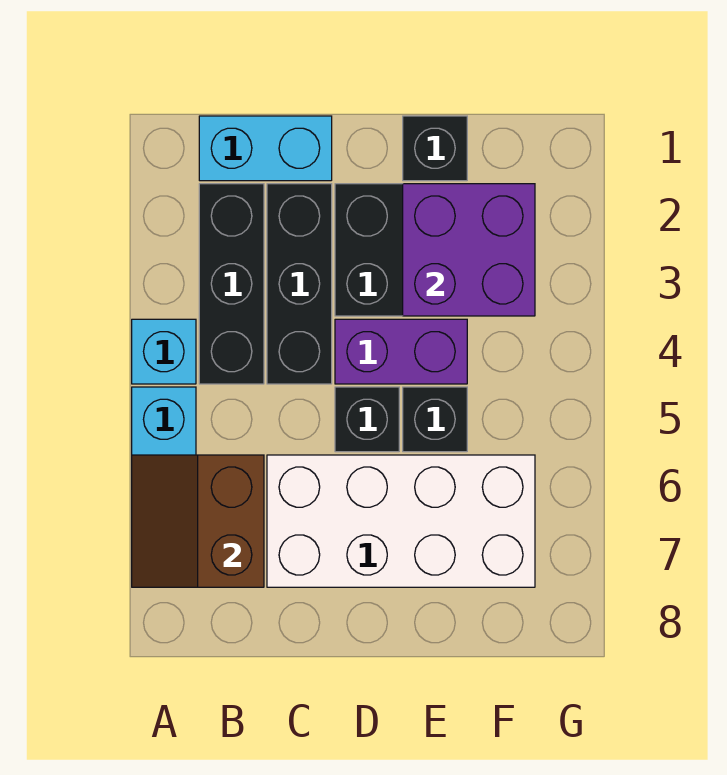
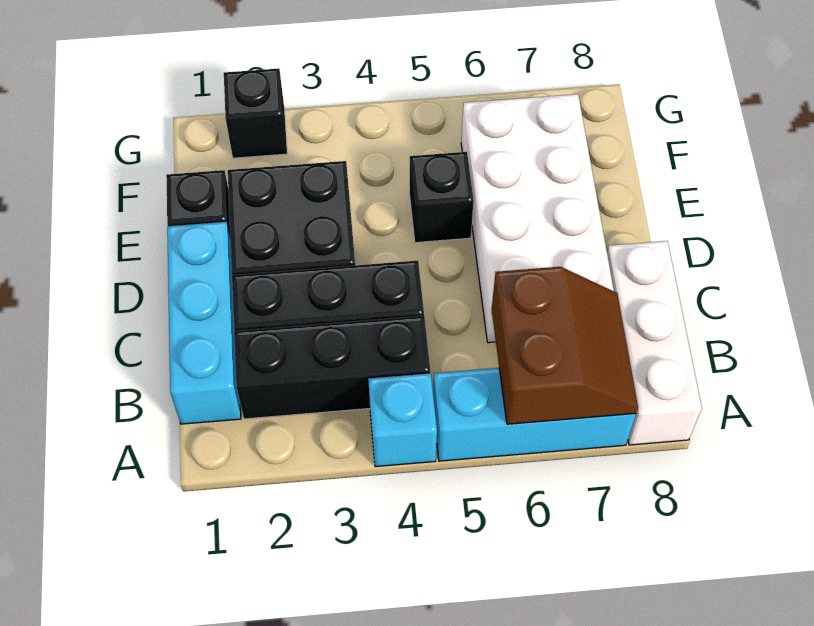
brown slope A6:B7 level 2 top B -> brown slope A6:B7 level 2 top 6
none -> white brick A8:C8 level 1
cyan brick B1:C1 level 1 -> cyan brick B1:D1 level 1
purple brick D4:E4 level 1 -> none
black brick D5 level 1 -> black brick G2 level 1
purple brick E2:F3 level 2 -> none

